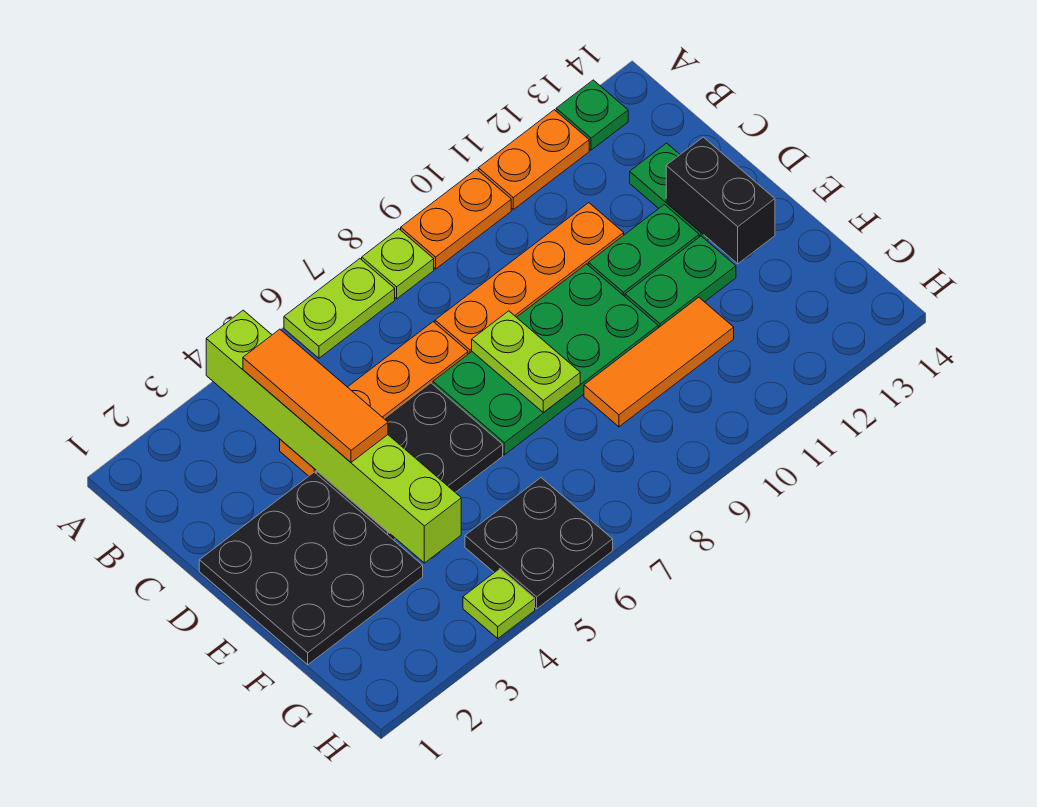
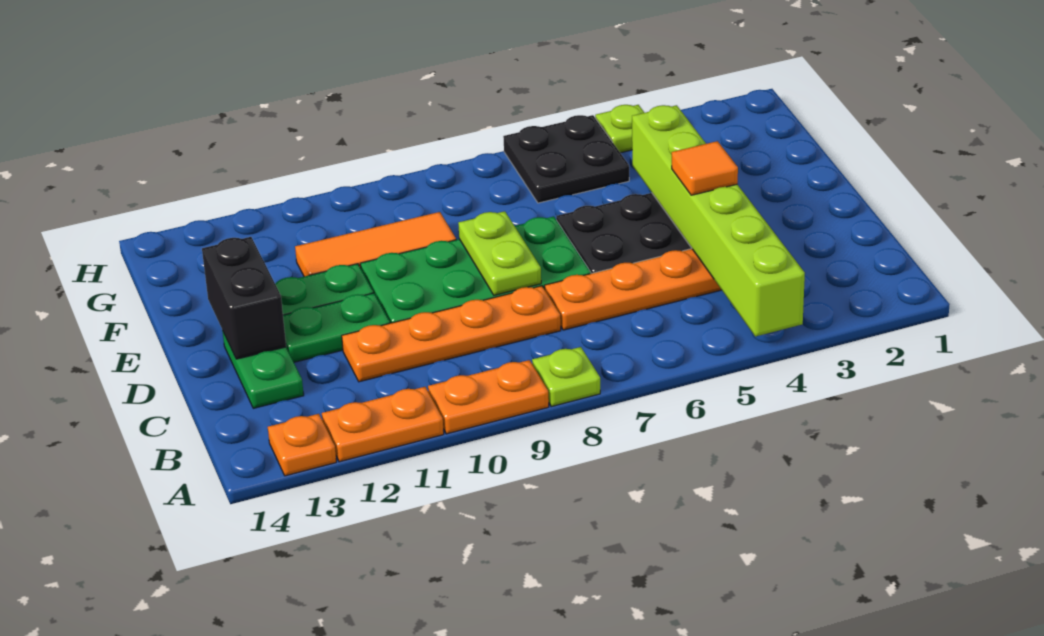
lime plate A6:A7 level 1 -> none
green plate A13 level 1 -> orange plate A13 level 1
orange tile B4:D4 level 3 -> orange tile D4 level 3
black plate D1:F3 level 1 -> none

